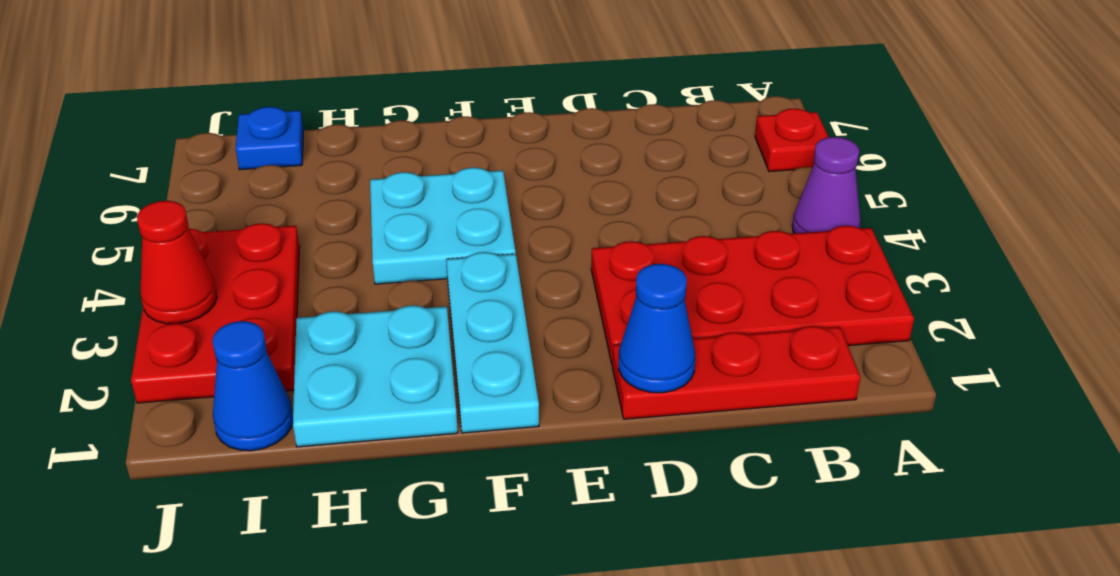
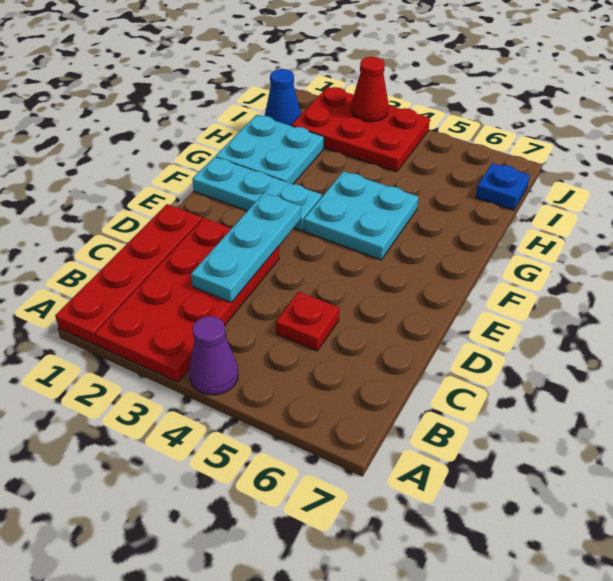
red plate A6 level 1 -> red plate C5 level 1
red plate B1:D1 level 1 -> red plate A1:D1 level 1
none -> cyan plate C3:E3 level 2
blue cone D1 level 2 -> none

